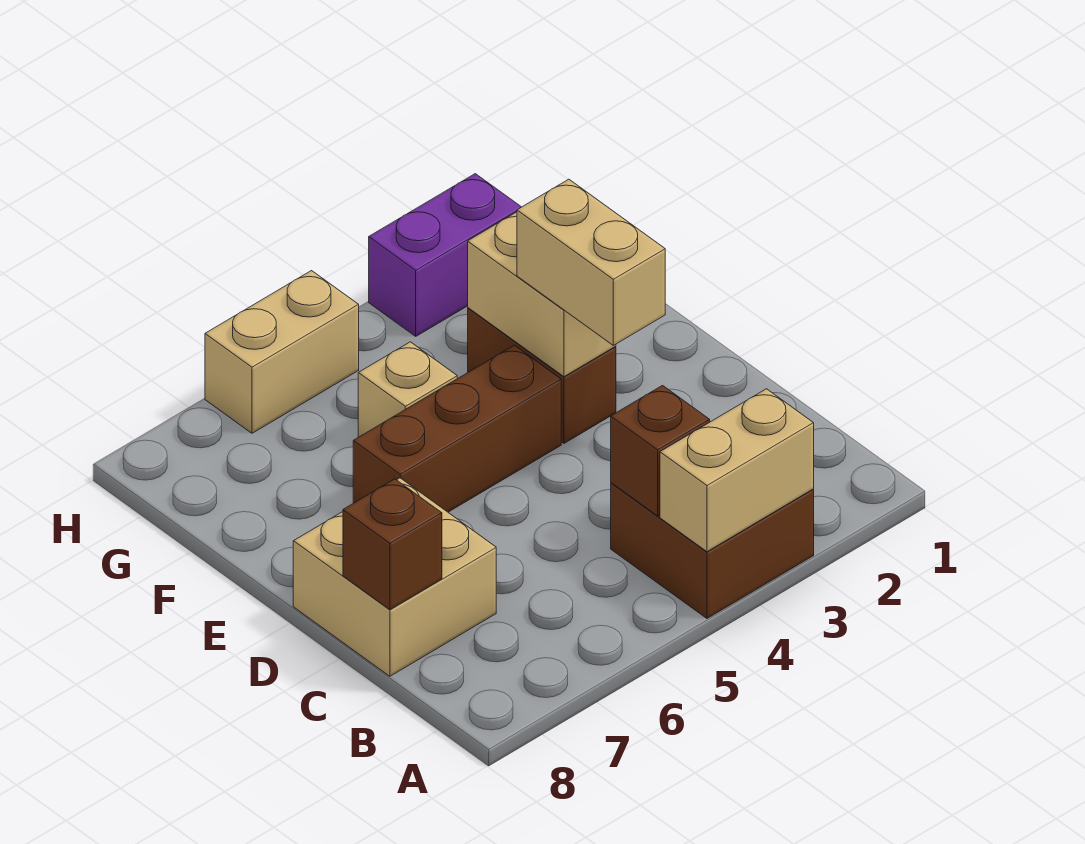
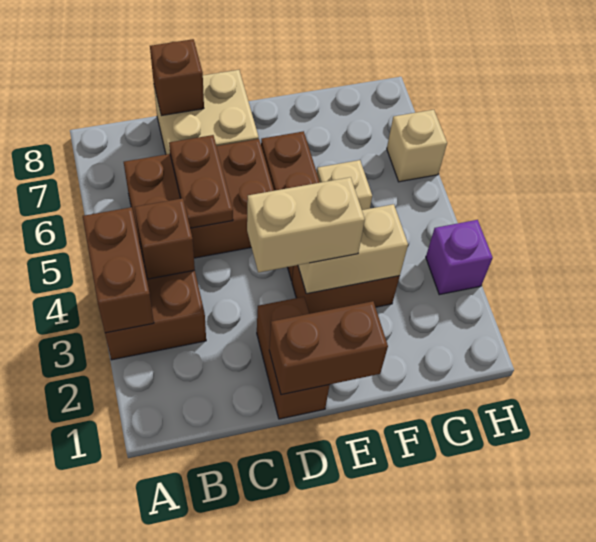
tan brick A3:A4 level 2 -> brown brick A3:A4 level 2
none -> brown brick B5:D6 level 1
none -> brown plate C5:C6 level 2
none -> brown brick D1:D2 level 1
none -> brown brick D1:E1 level 2
purple brick H2:H3 level 1 -> purple brick H3 level 1
tan brick H5:H6 level 1 -> tan brick H6 level 1

